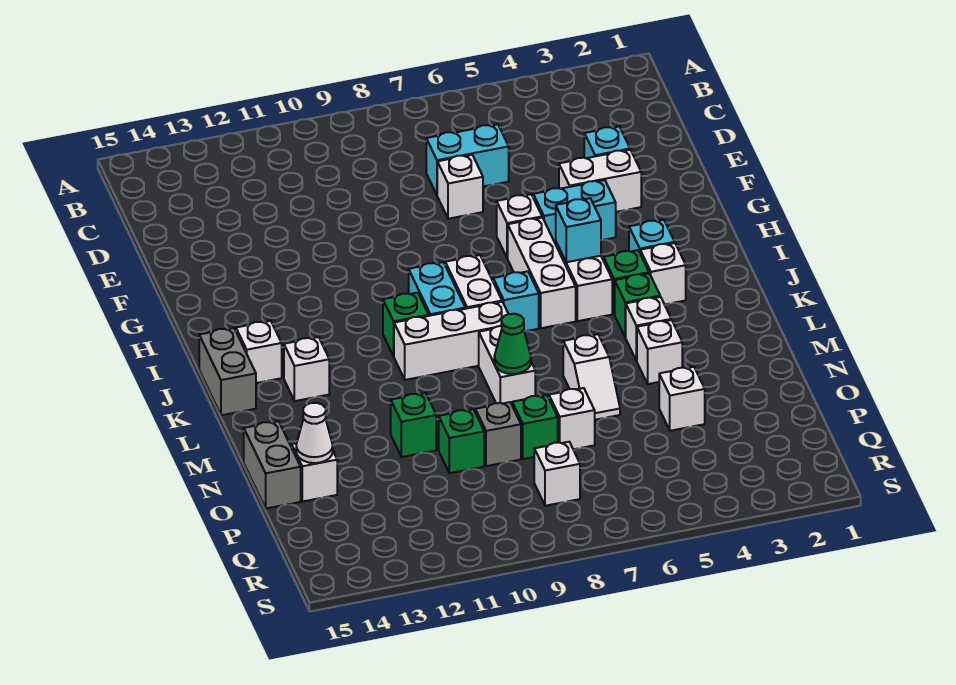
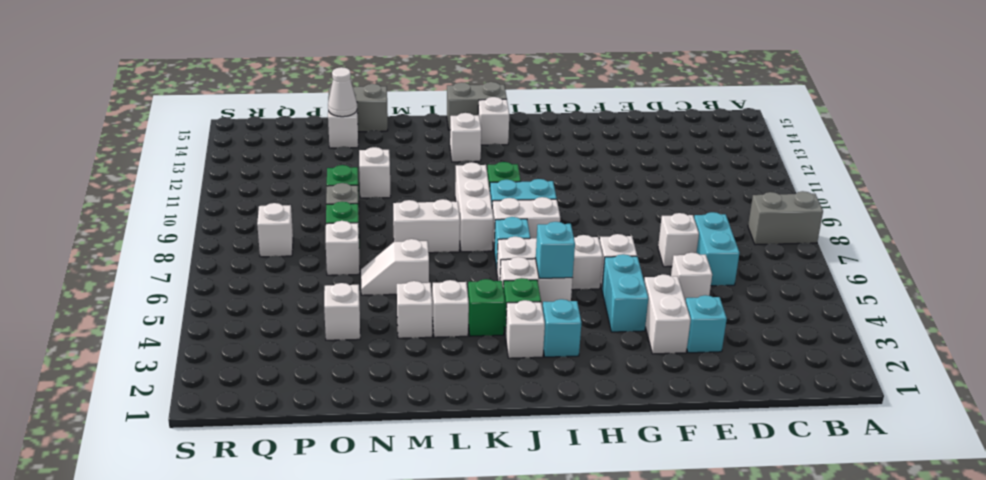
none -> grey brick A8:B8 level 1
none -> white brick E5 level 1
green cone M8 level 2 -> none
green brick N11 level 1 -> white brick N11 level 1

